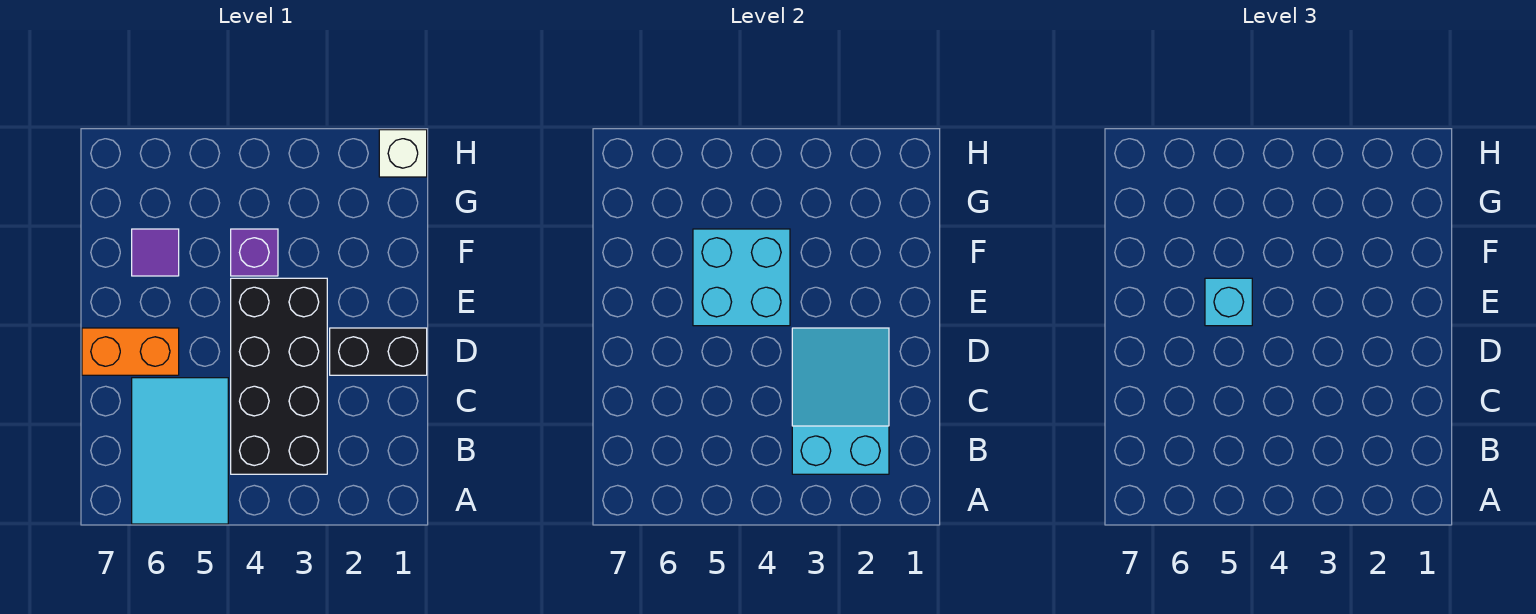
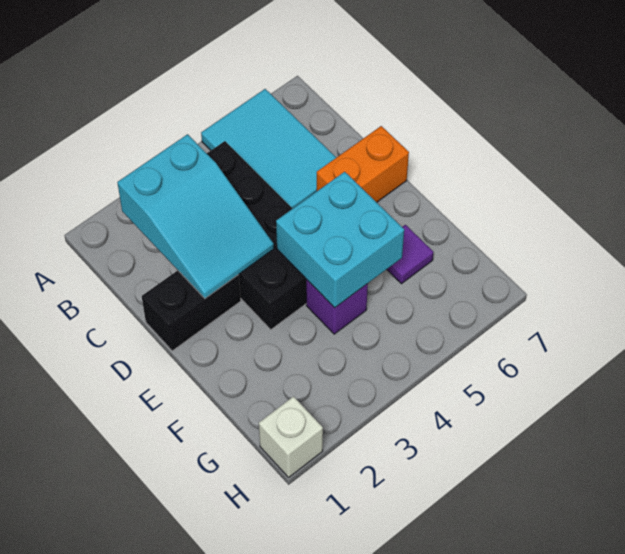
cyan brick E5 level 3 -> none

